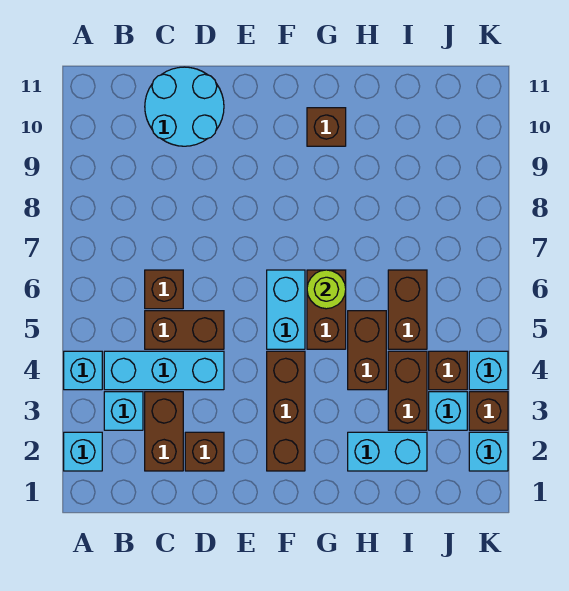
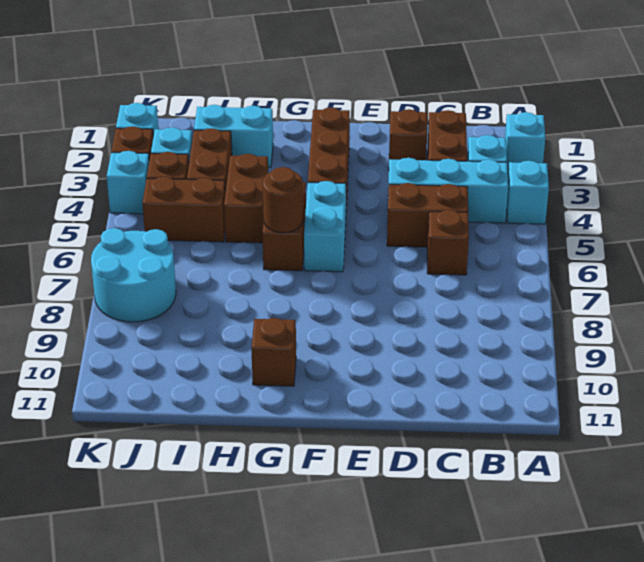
cyan round brick C10:D11 level 1 -> cyan round brick J7:K8 level 1
lime round brick G6 level 2 -> brown round brick G6 level 2
brown brick I5:I6 level 1 -> brown brick I5:J5 level 1

